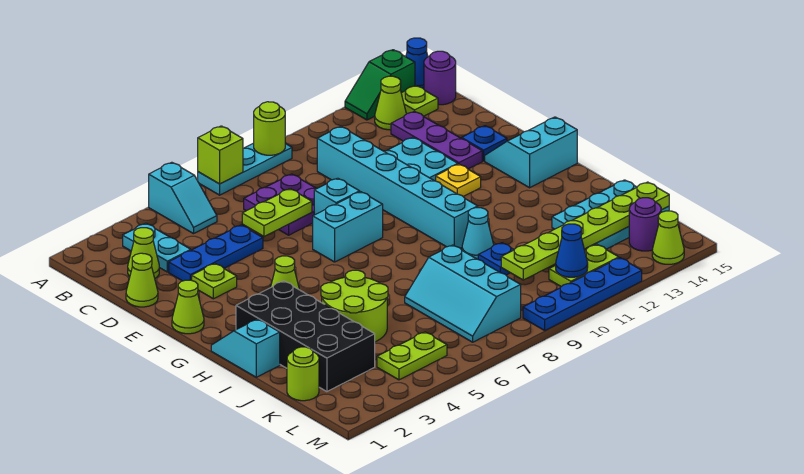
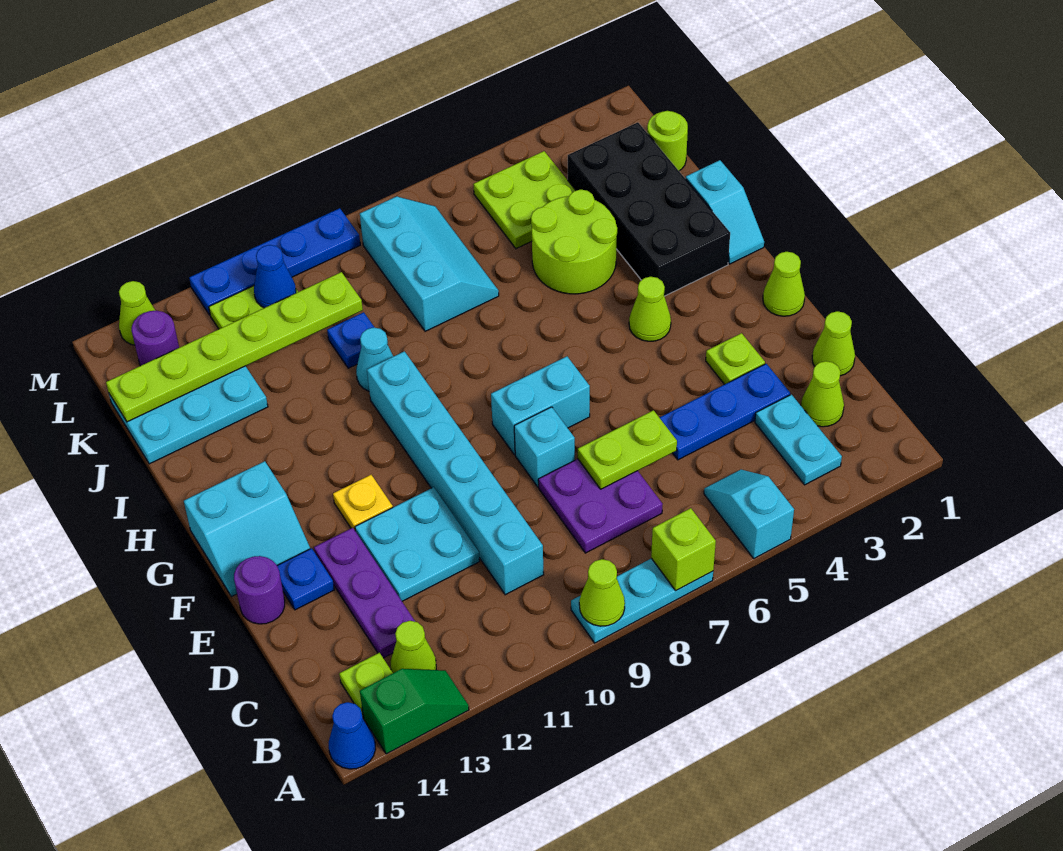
lime round brick A9 level 2 -> lime cone A9 level 2
purple round brick B15 level 1 -> purple round brick E15 level 1
lime plate L4:L5 level 1 -> lime plate K4:L5 level 1

